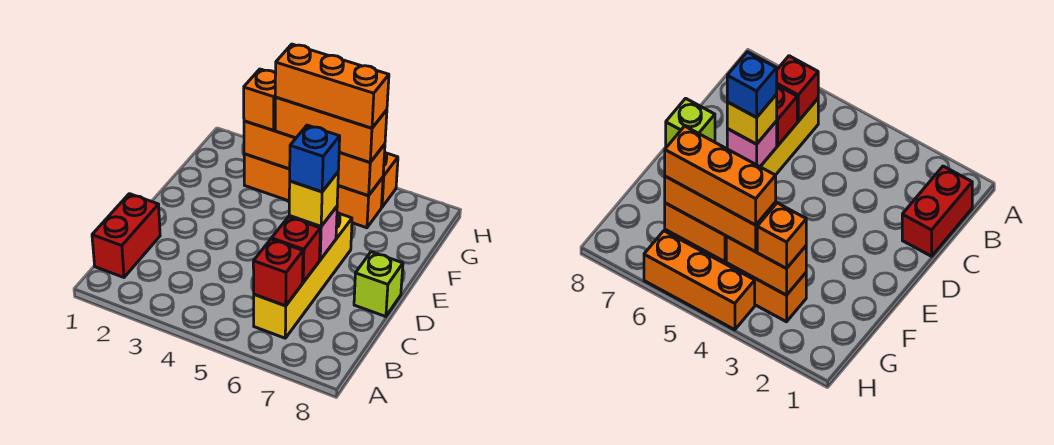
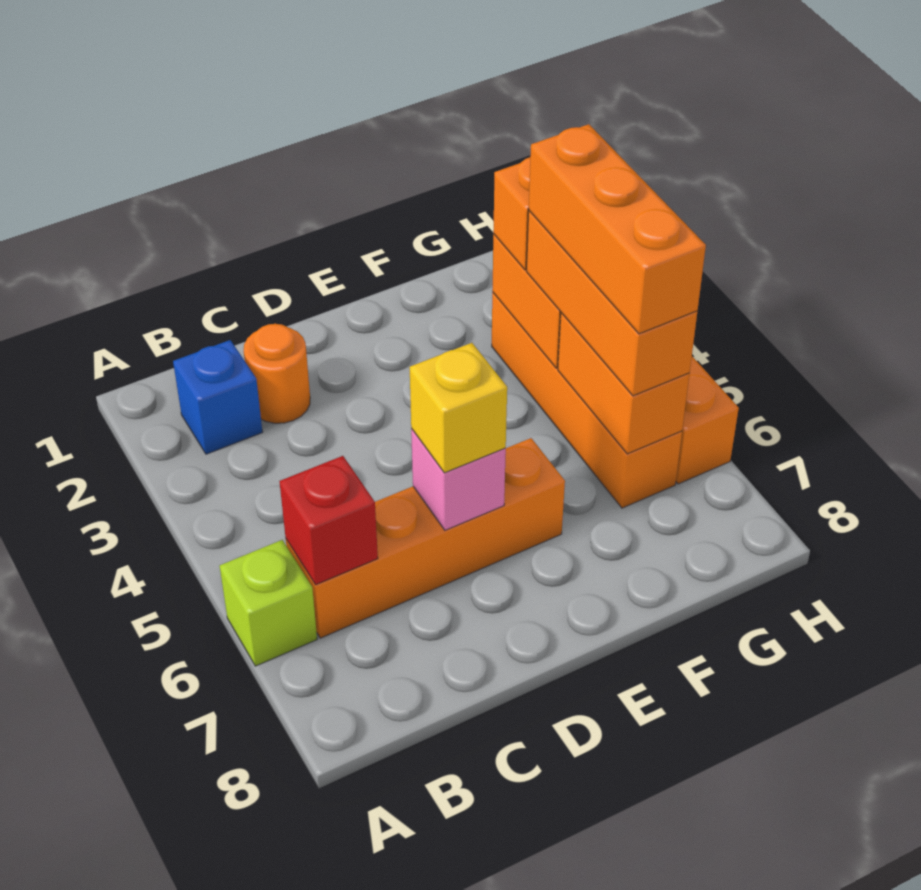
red brick B1:C1 level 1 -> none
yellow brick B6:E6 level 1 -> orange brick B6:E6 level 1
none -> orange round brick C2 level 1
red brick C6 level 2 -> none
blue brick D6 level 4 -> blue brick B2 level 1
lime brick D8 level 1 -> lime brick A6 level 1

